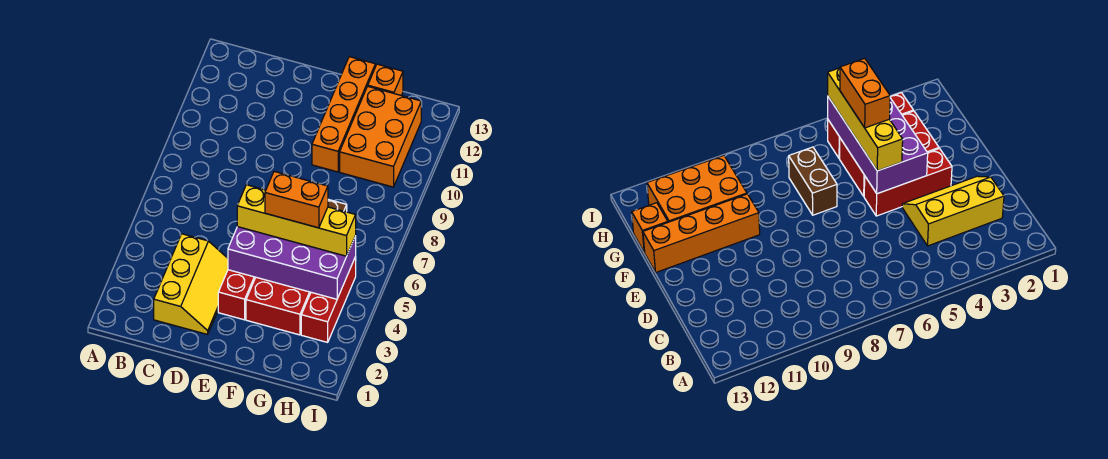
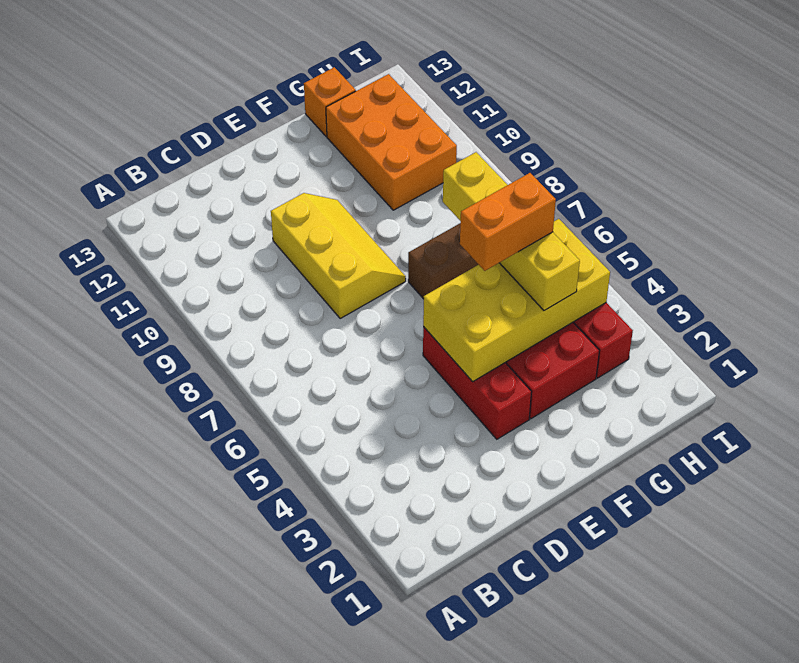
yellow slope C2:D4 level 1 top C -> yellow slope D8:E10 level 1 top D
purple brick E4:H5 level 2 -> yellow brick E4:H5 level 2
yellow brick E5:H5 level 3 -> yellow brick G4:G7 level 3
orange brick F10:F13 level 1 -> none

